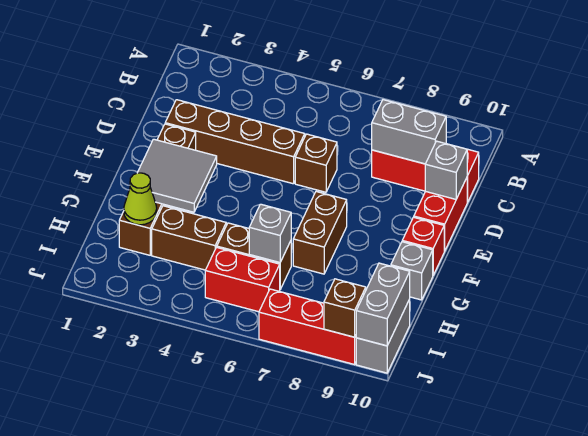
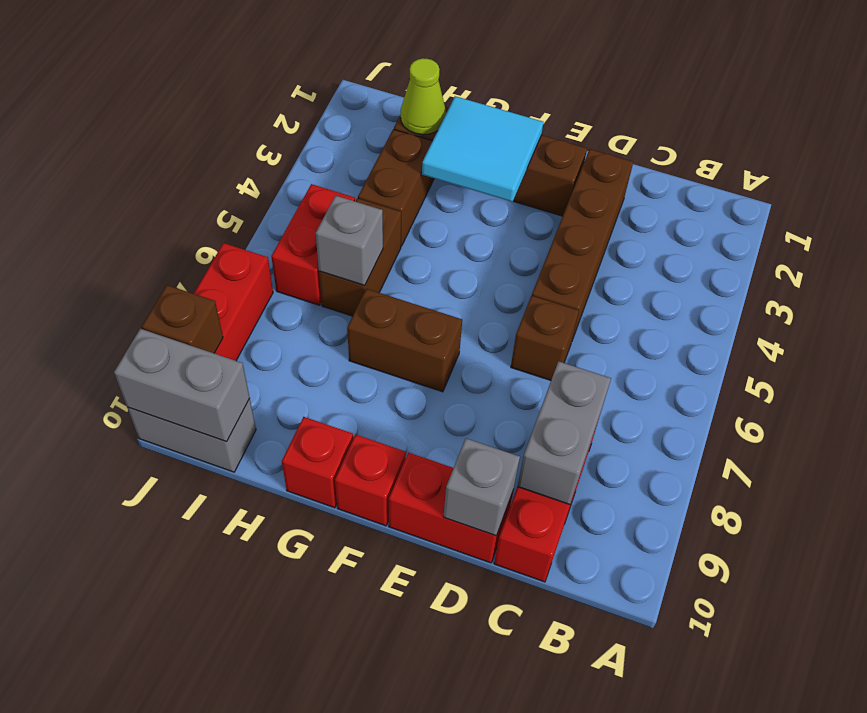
grey tile F2:G3 level 2 -> cyan tile F2:G3 level 2
grey brick G10 level 1 -> red brick G10 level 1

